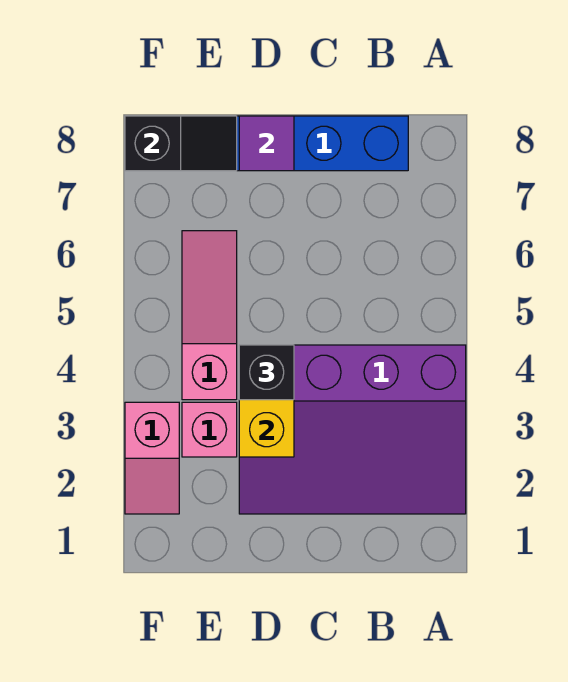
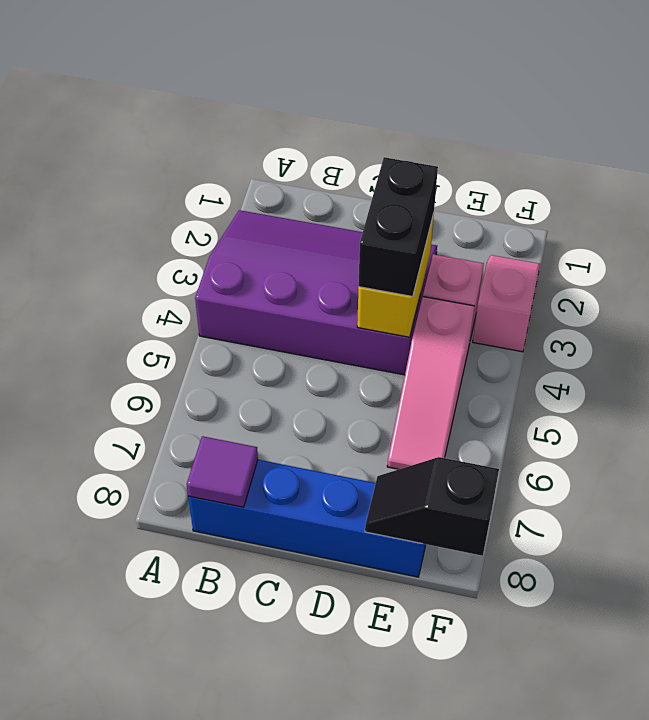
black brick D4 level 3 -> black brick D3:D4 level 3
purple tile D8 level 2 -> purple tile B8 level 2

